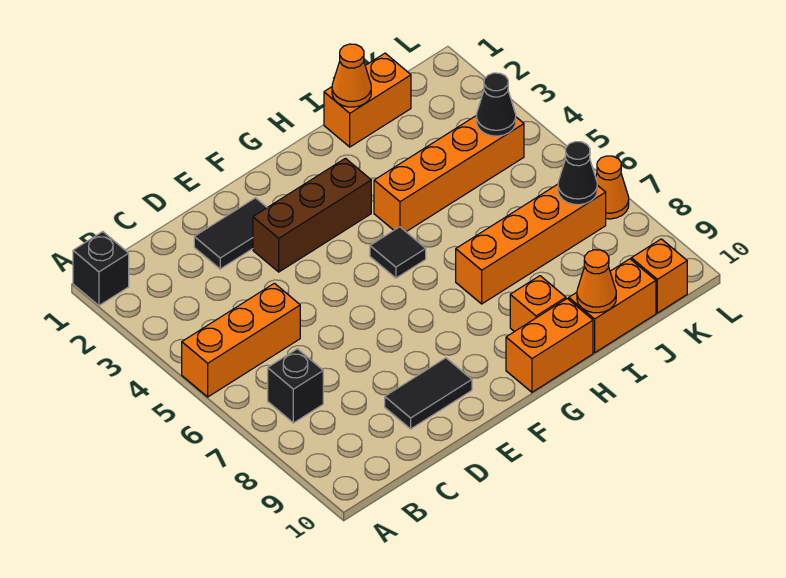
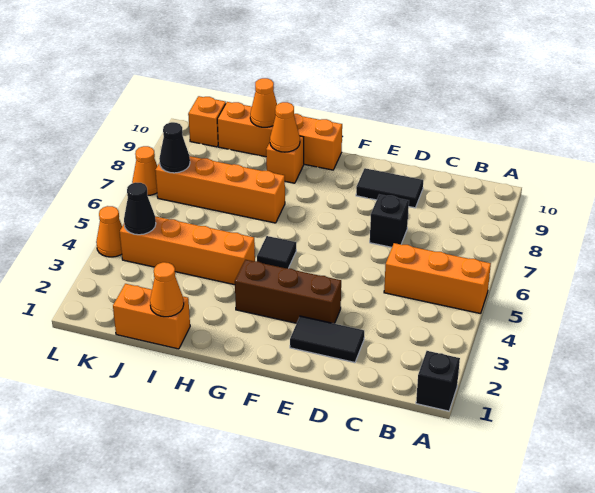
black brick B7 level 1 -> black brick D7 level 1
none -> orange cone H9 level 2
none -> orange cone L4 level 1

